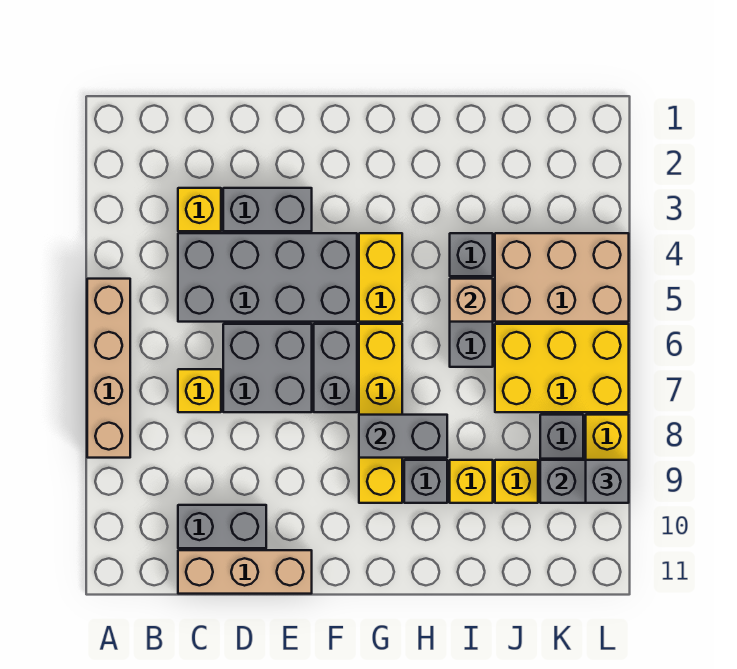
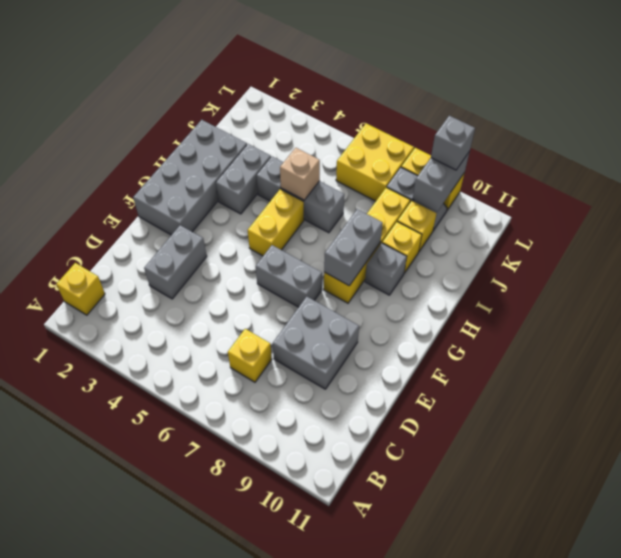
tan brick A5:A8 level 1 -> none
yellow brick C3 level 1 -> yellow brick B1 level 1
grey brick C4:F5 level 1 -> grey brick F1:I2 level 1
grey brick C10:D10 level 1 -> grey brick H3:I3 level 1
tan brick C11:E11 level 1 -> none
grey brick D6:E7 level 1 -> grey brick D8:E9 level 1
yellow brick G4:G5 level 1 -> yellow brick G5:H5 level 1
yellow brick G6:G9 level 1 -> yellow brick G8:J8 level 1
tan brick J4:L5 level 1 -> none
yellow brick J6:L7 level 1 -> yellow brick K6:L7 level 1

